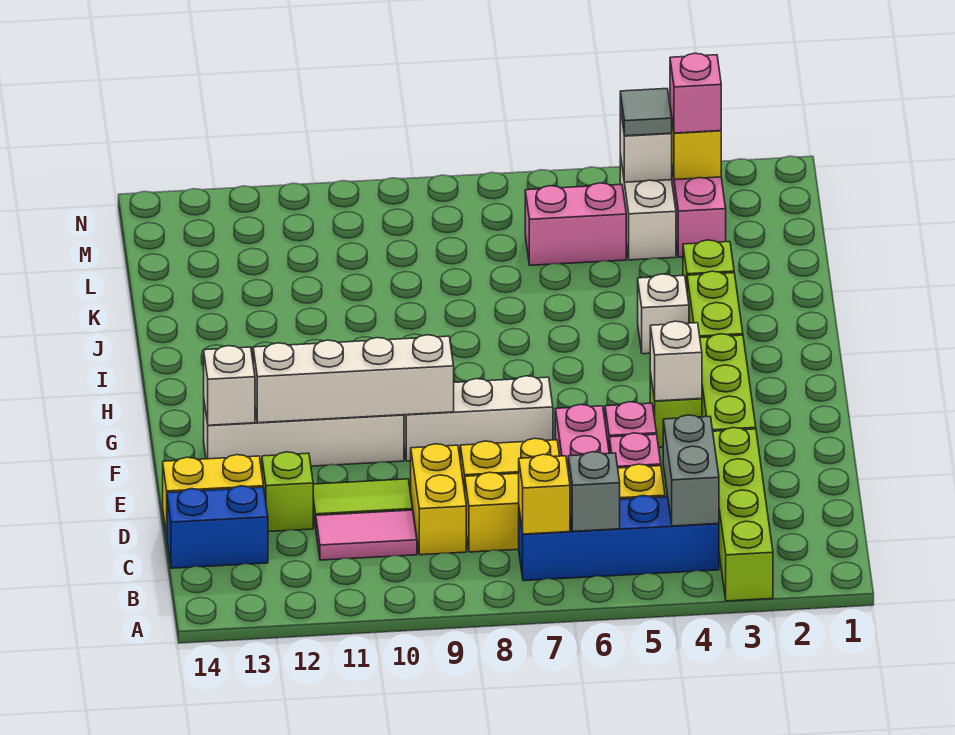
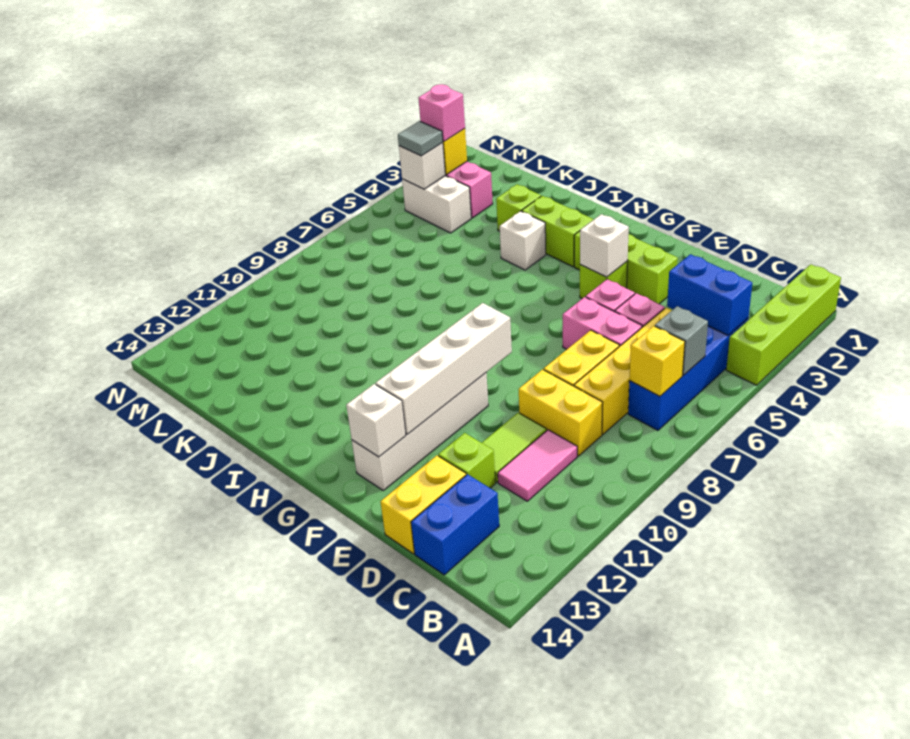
lime brick A3:D3 level 1 -> lime brick A1:A4 level 1
grey brick B4:C4 level 2 -> blue brick B4:C4 level 2
white brick F7:F9 level 1 -> none
pink brick L5:L6 level 1 -> none

